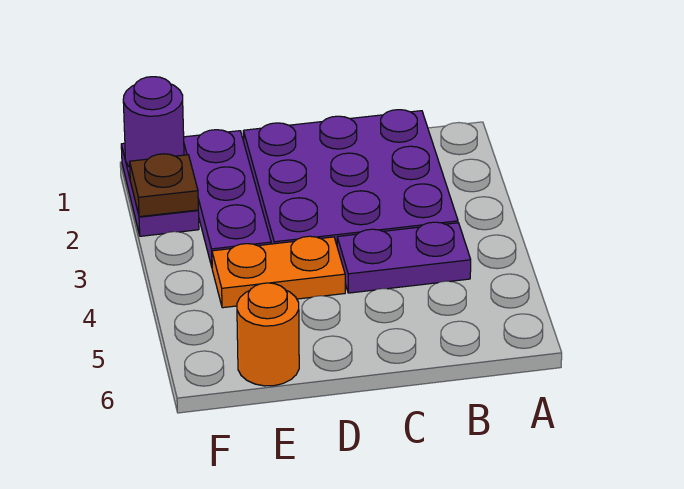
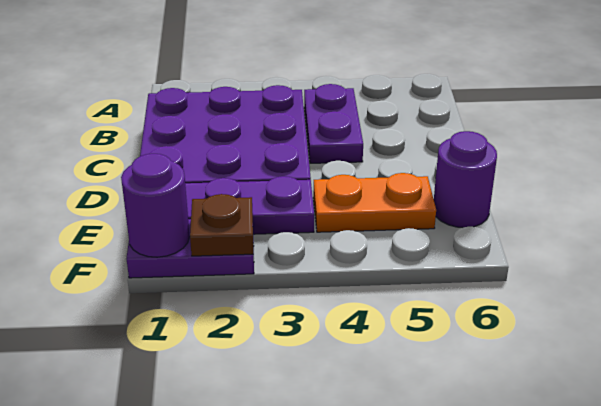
orange plate D4:E4 level 1 -> orange plate E4:E5 level 1
orange round brick E6 level 1 -> purple round brick E6 level 1

